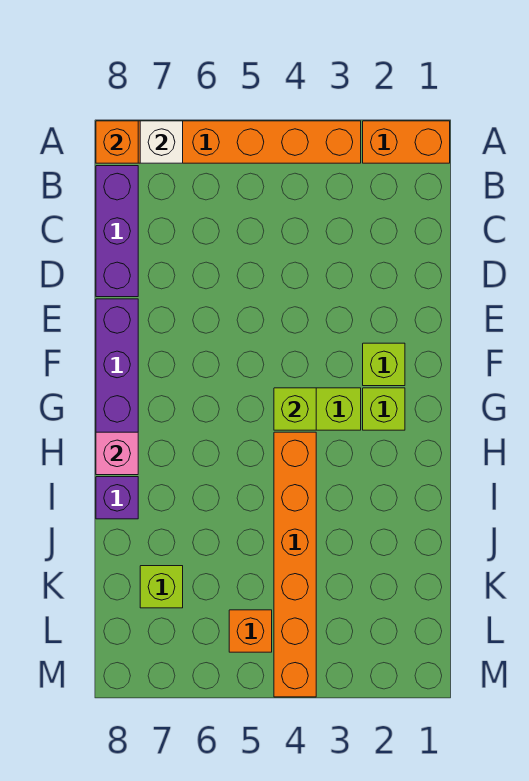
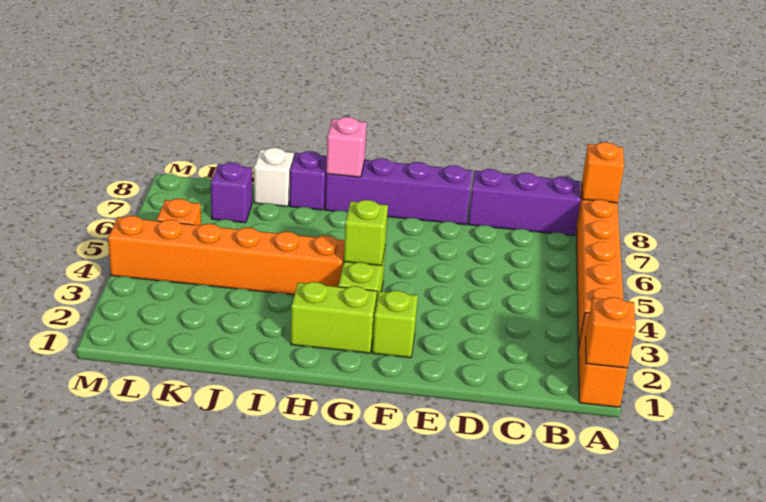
none -> orange brick A1 level 2
white brick A7 level 2 -> white brick J8 level 1
lime brick G2 level 1 -> lime brick G2:H2 level 1
lime brick K7 level 1 -> purple brick K7 level 1

